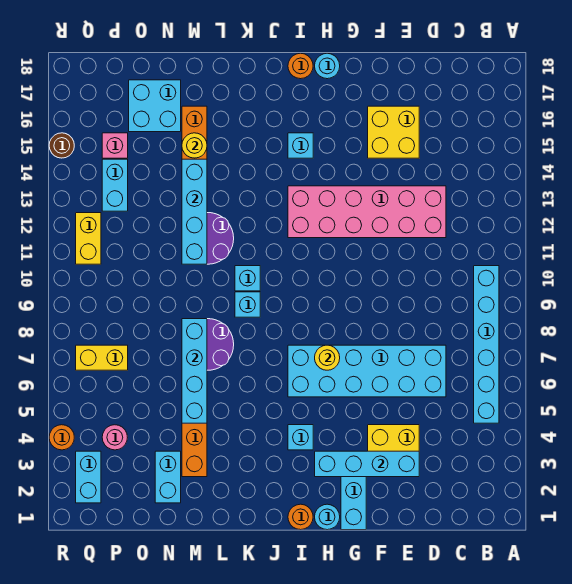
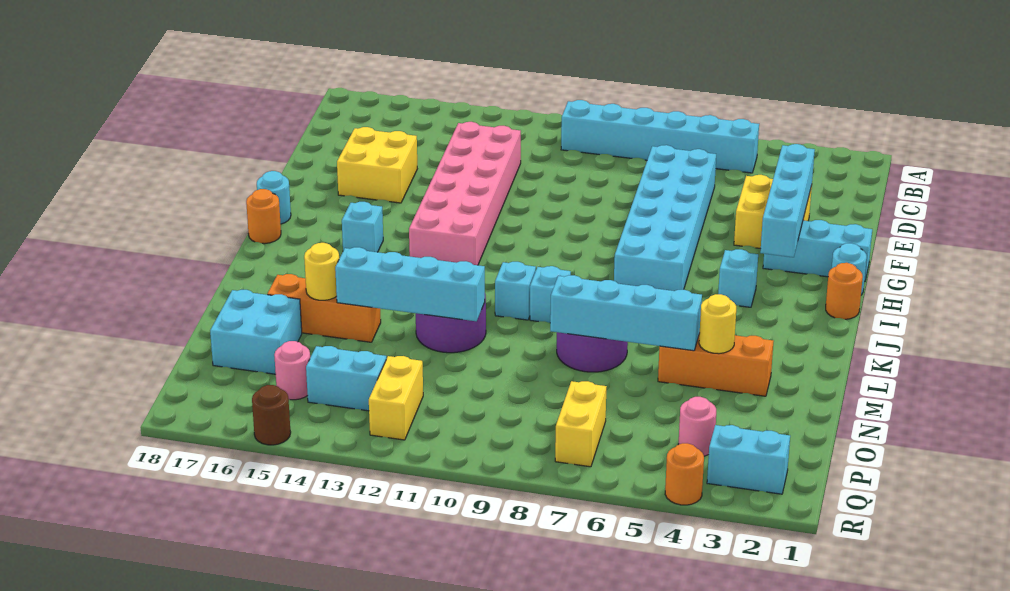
yellow round brick H7 level 2 -> yellow round brick M4 level 2
cyan brick N2:N3 level 1 -> none
pink brick P15 level 1 -> pink round brick P15 level 1
yellow brick Q11:Q12 level 1 -> yellow brick P12:Q12 level 1

